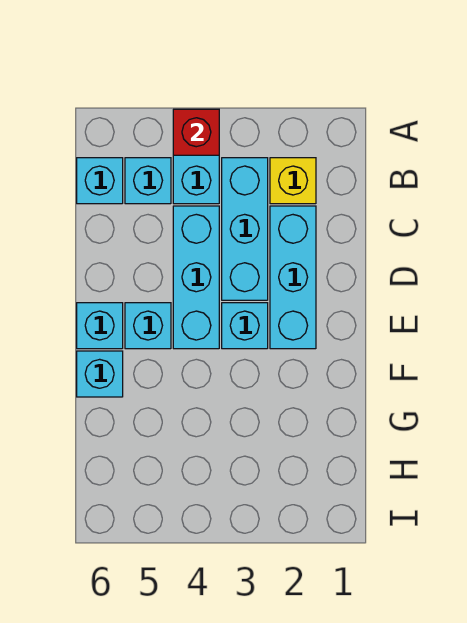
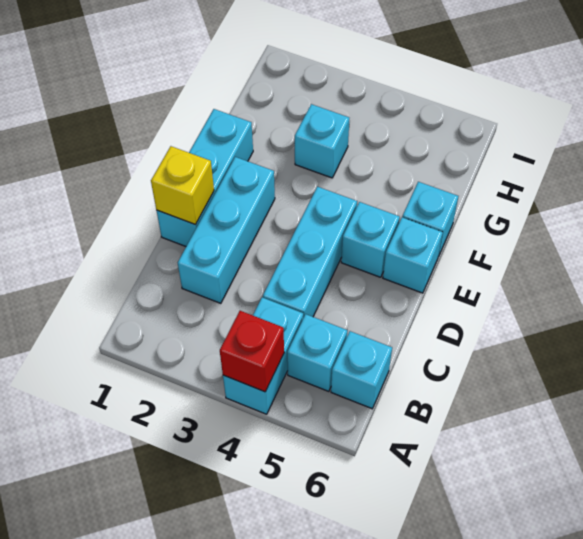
yellow brick B2 level 1 -> yellow brick D1 level 2
cyan brick B3:D3 level 1 -> cyan brick D1:F1 level 1
cyan brick E3 level 1 -> cyan brick G3 level 1

